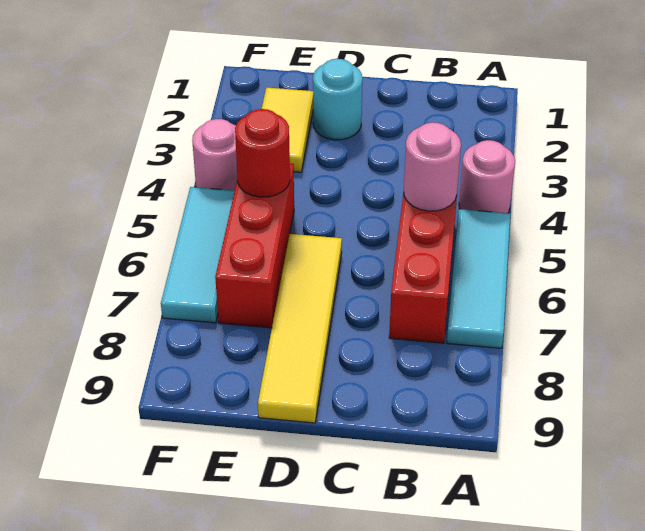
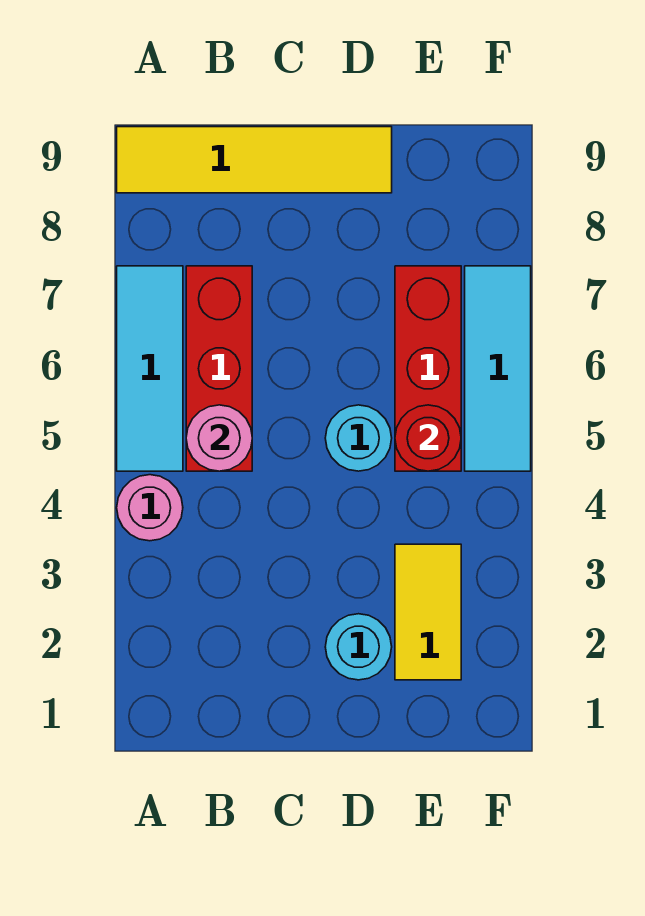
none -> cyan round brick D5 level 1
yellow tile D6:D9 level 1 -> yellow tile A9:D9 level 1
pink round brick F4 level 1 -> none

